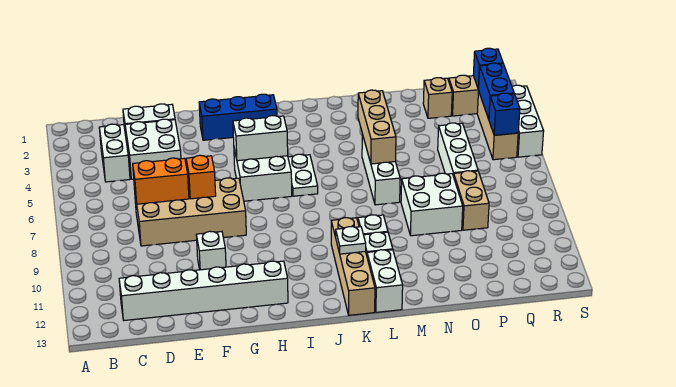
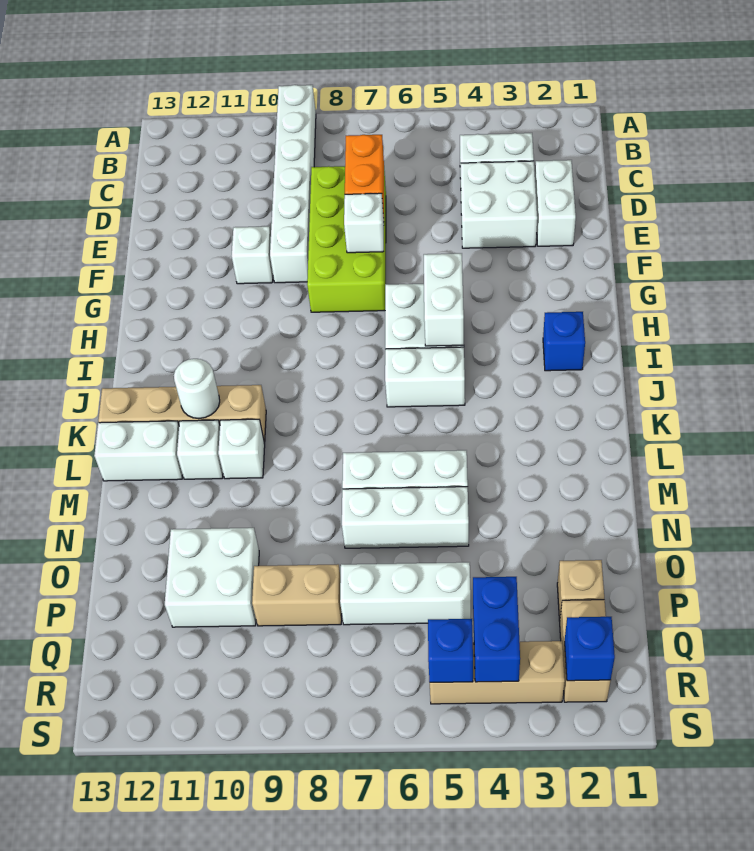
white brick C12:H12 level 1 -> white brick A9:F9 level 1
tan brick D7:G8 level 1 -> lime brick D7:G8 level 1
orange brick F7 level 2 -> white brick F7 level 2
blue brick G2:I2 level 1 -> blue brick I2 level 1
white plate J5:J6 level 1 -> white brick J5:J6 level 1
white plate K11 level 2 -> white round brick K11 level 2
tan brick M4:M6 level 2 -> none
white brick N8:O9 level 1 -> white brick O10:P11 level 1
blue brick R3:R4 level 2 -> blue brick Q4:R4 level 2
white brick S3:S5 level 1 -> white brick N5:N7 level 1

